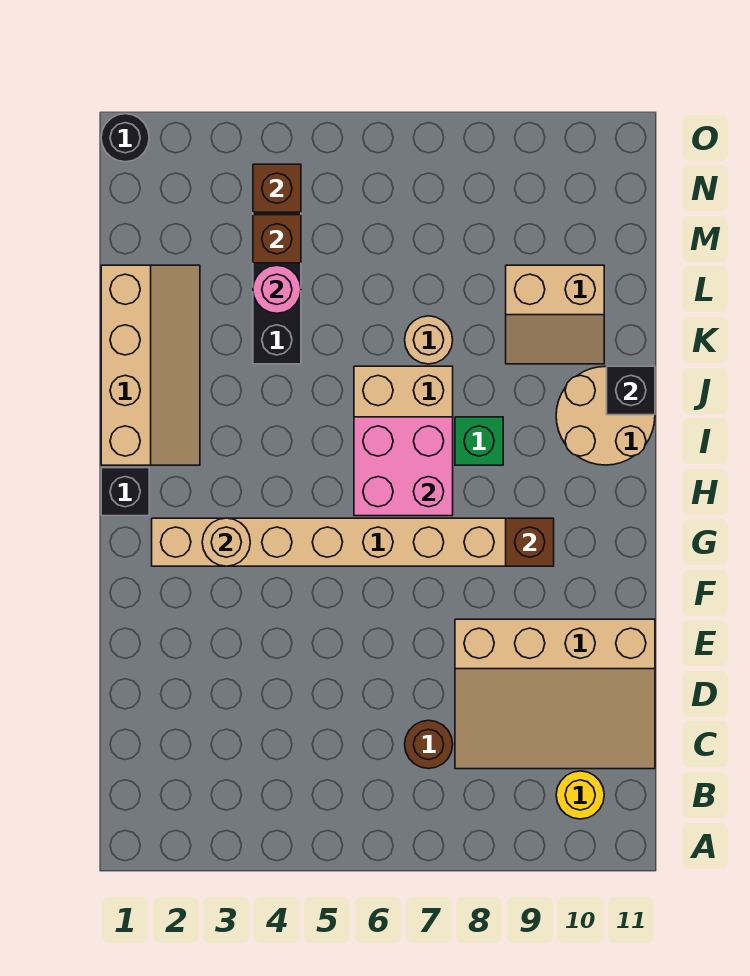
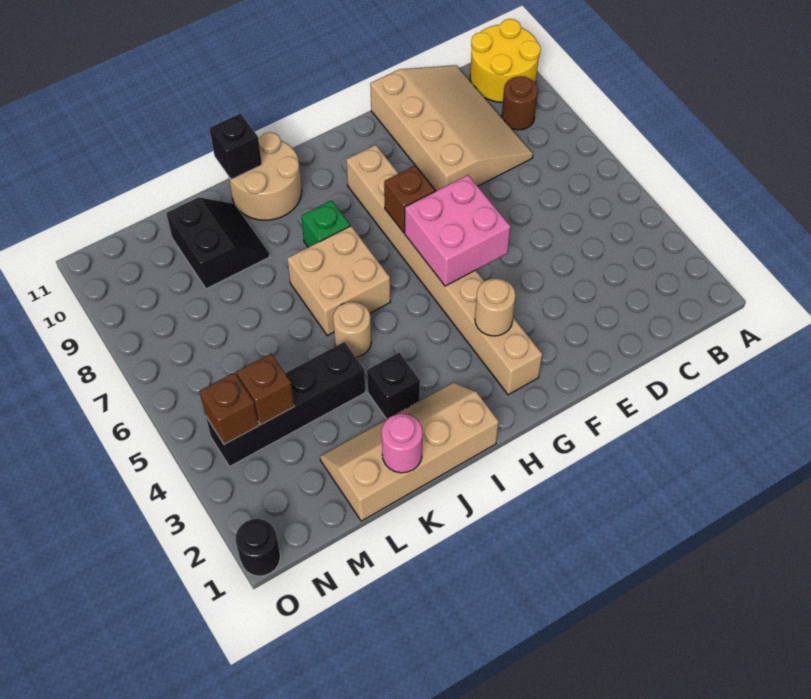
yellow round brick B10 level 1 -> yellow round brick A10:B11 level 1
brown round brick C7 level 1 -> brown round brick B9 level 1
brown brick G9 level 2 -> brown brick G7 level 2
black brick H1 level 1 -> black brick J3 level 1
pink brick H6:I7 level 2 -> pink brick F5:G6 level 2
tan round brick K7 level 1 -> tan round brick J5 level 1
tan slope K9:L10 level 1 top L -> black slope K9:L10 level 1 top L
pink round brick L4 level 2 -> pink round brick K1 level 2

